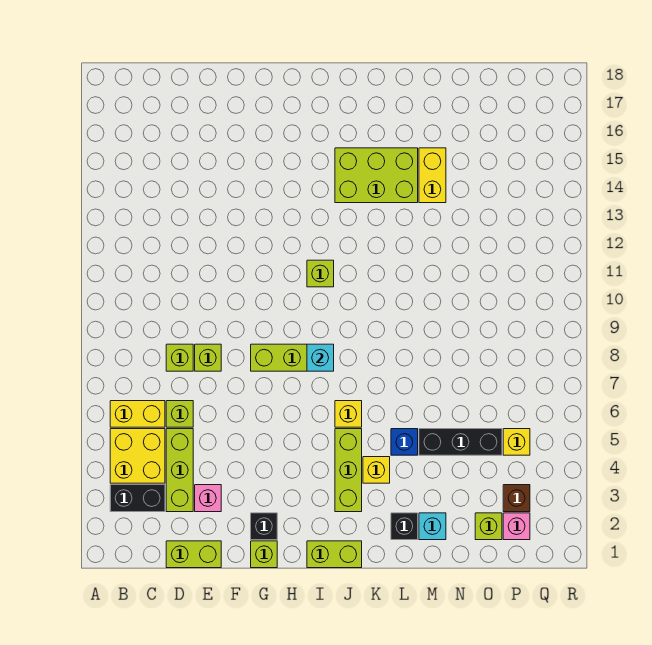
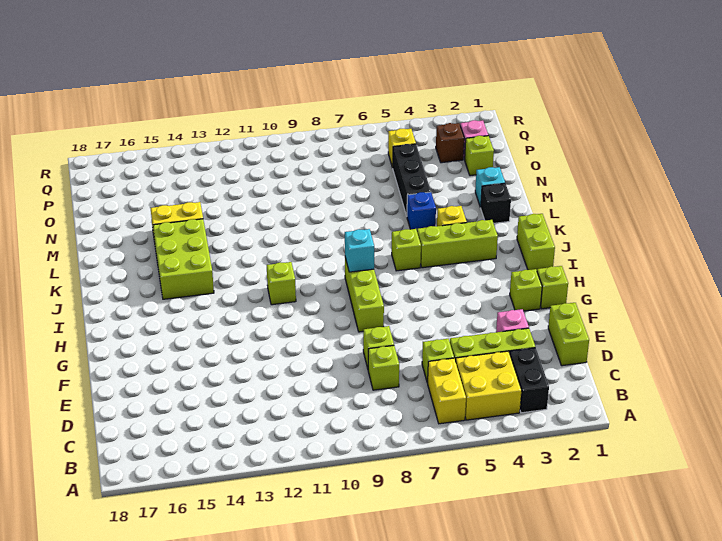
black brick G2 level 1 -> lime brick G2 level 1
yellow brick J6 level 1 -> lime brick J6 level 1

